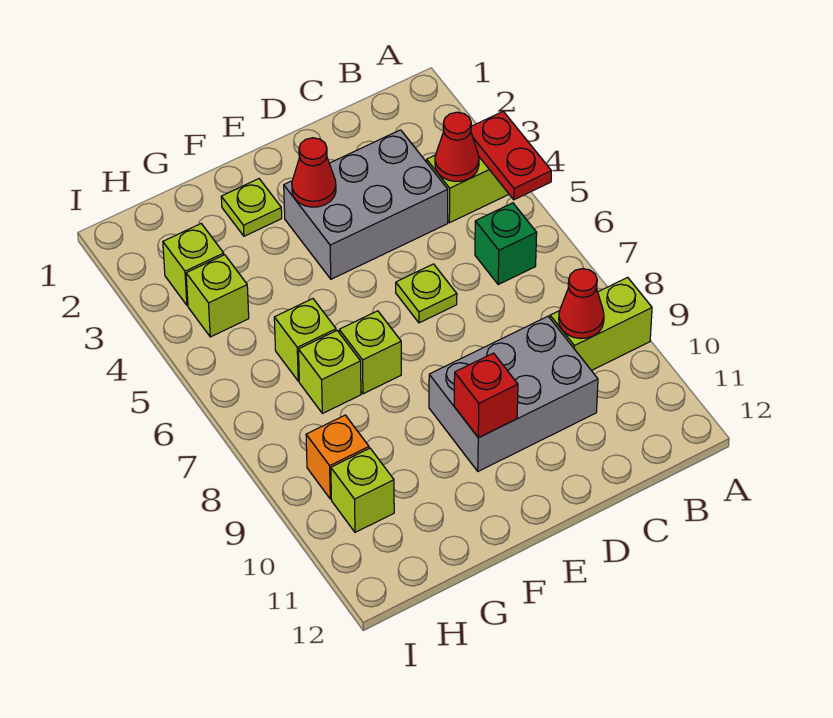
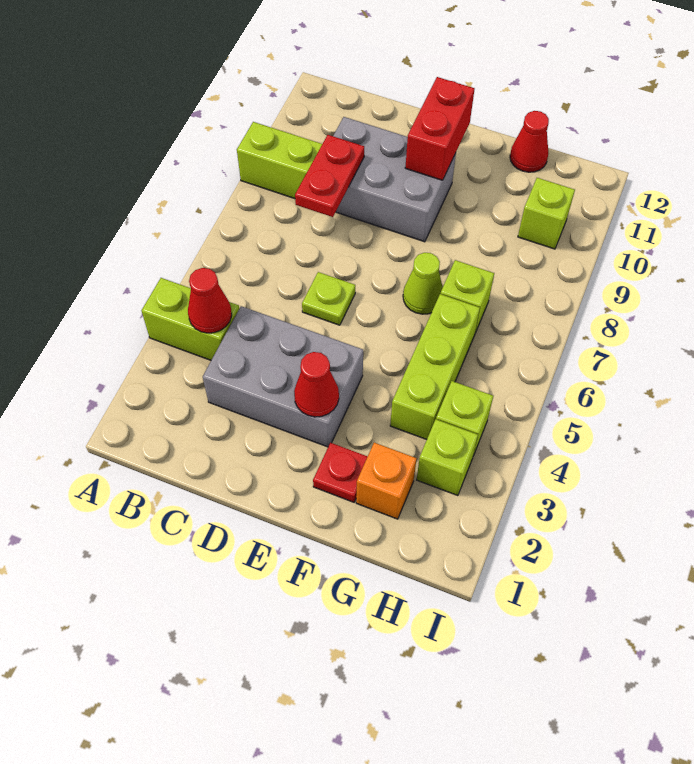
red plate A4:A5 level 2 -> red plate C8:C9 level 2
green brick B6 level 1 -> none
red cone B9 level 2 -> red cone G12 level 1
red brick E10 level 2 -> red brick E10:E11 level 2
lime plate F2 level 1 -> red plate F2 level 1
lime brick F7 level 1 -> lime cone F7 level 1
lime brick G6 level 1 -> lime brick G4:G6 level 1
orange brick H9 level 1 -> orange brick G2 level 1

